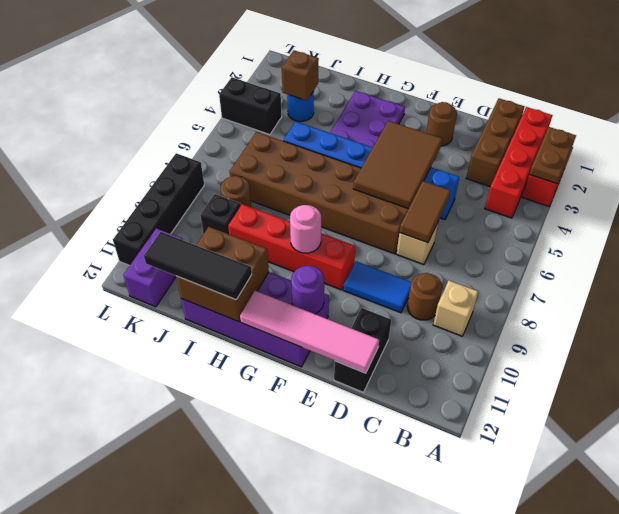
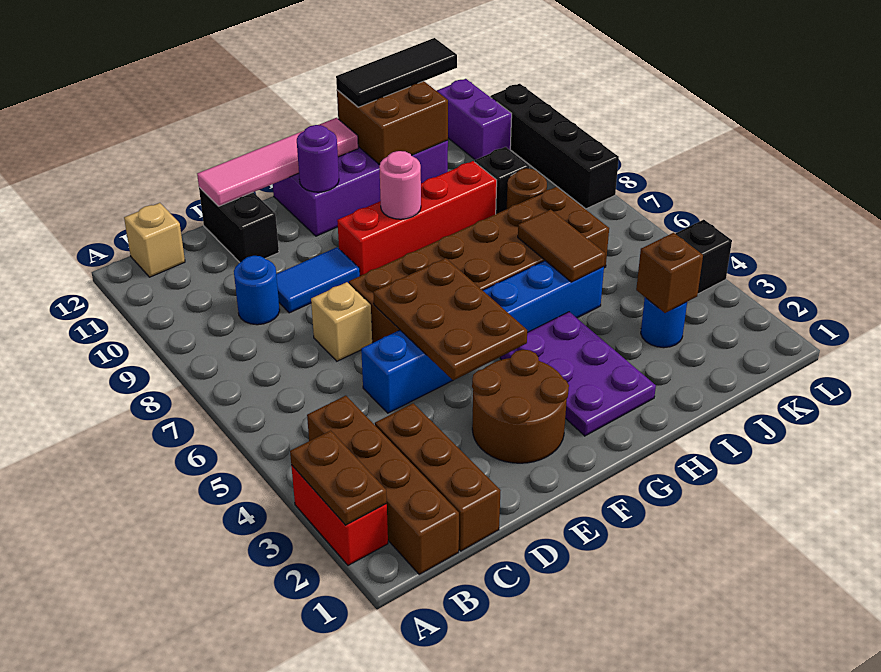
red brick B1:B4 level 1 -> brown brick B1:B4 level 1
tan brick B9 level 1 -> tan brick B12 level 1
brown round brick C9 level 1 -> blue round brick C9 level 1
brown tile D6:D7 level 2 -> brown tile I5:I6 level 2
brown round brick E2 level 1 -> brown round brick E2:F3 level 1
brown tile E4:F6 level 2 -> brown plate E4:F6 level 2

